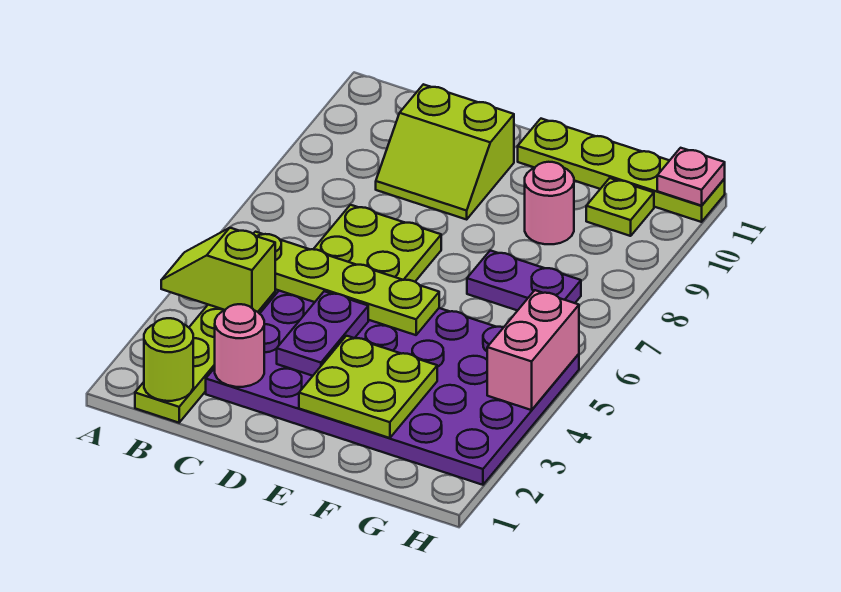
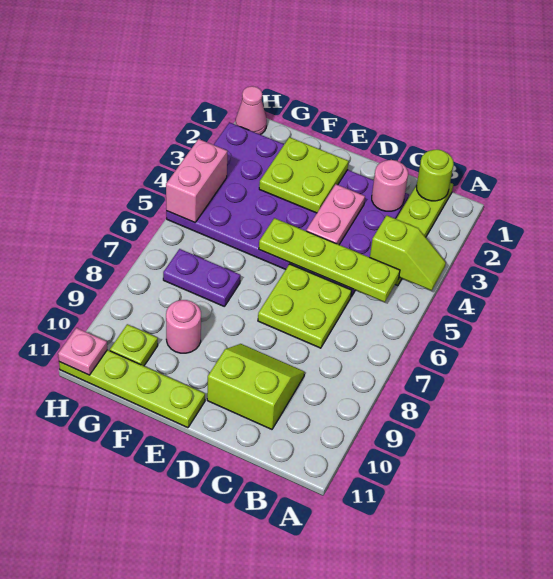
purple plate D3:D4 level 2 -> pink plate D3:D4 level 2
none -> pink cone H1 level 1

